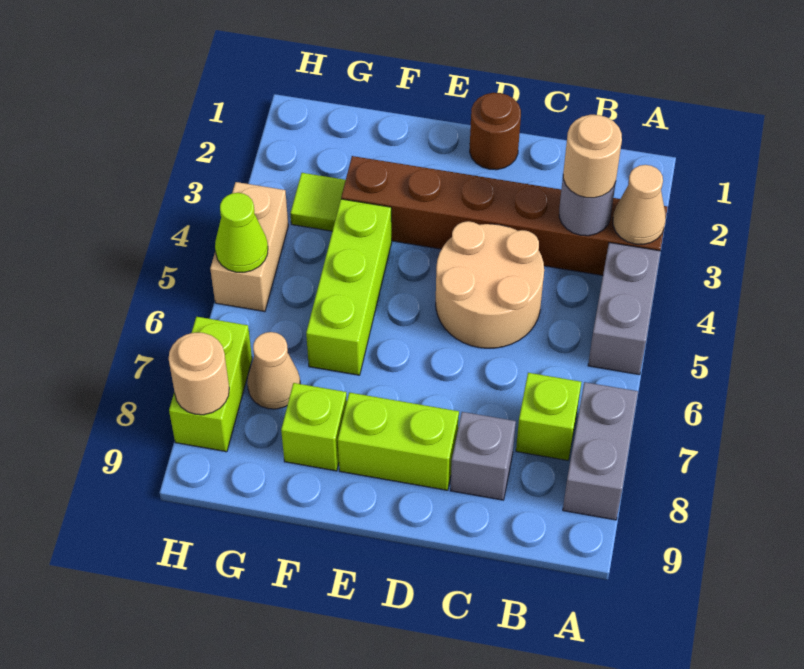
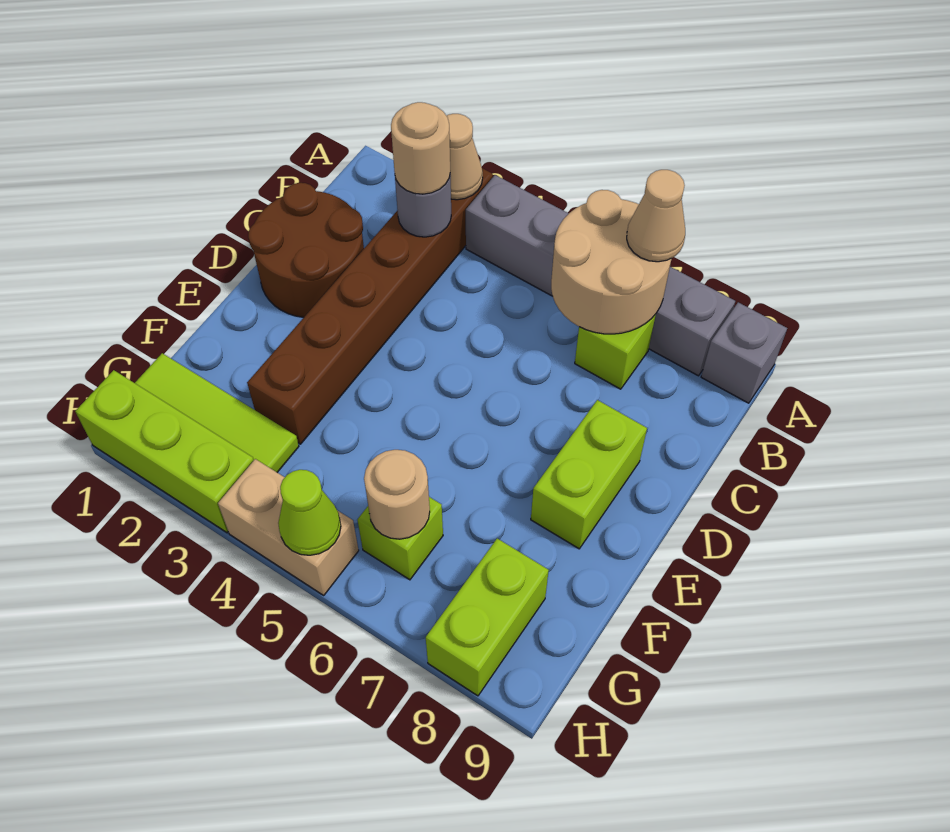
tan round brick C4:D5 level 1 -> tan round brick A6:B7 level 2
grey brick C8 level 1 -> grey brick A9 level 1
brown round brick D1 level 1 -> brown round brick C1:D2 level 1
lime brick F4:F6 level 1 -> lime brick H1:H3 level 1
lime brick F8 level 1 -> lime brick G6 level 1
lime tile G3 level 1 -> lime tile G1:G3 level 1
tan cone G7 level 1 -> tan cone A7 level 3
lime brick H7:H8 level 1 -> lime brick G8:H8 level 1
tan round brick H8 level 2 -> tan round brick G6 level 2

